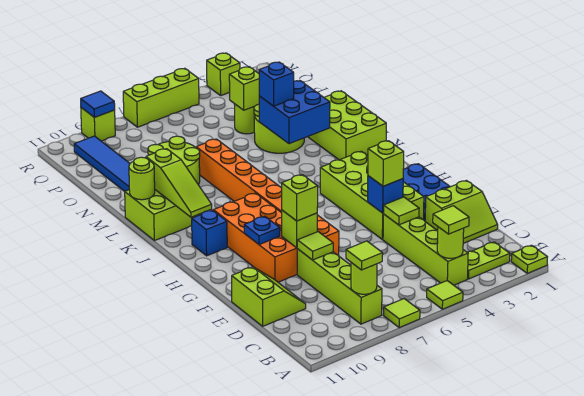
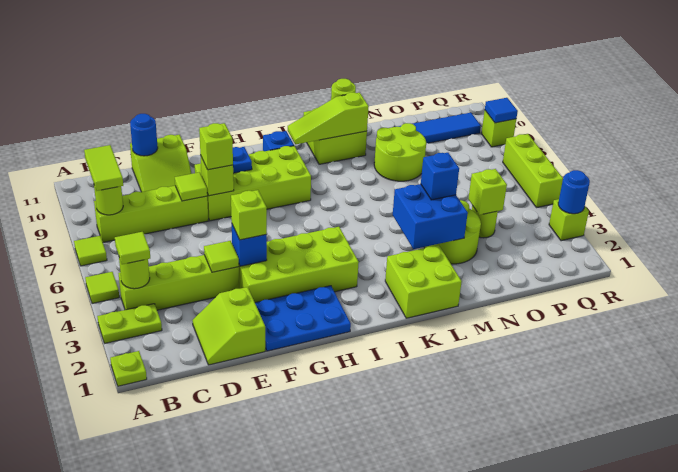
lime plate B2:B3 level 1 -> lime plate A3:B3 level 1
lime tile B8 level 3 -> lime tile B8:B9 level 3
none -> blue round brick D11 level 2
orange brick F7:M7 level 1 -> none
orange brick F8:I9 level 1 -> lime brick F8:I9 level 1
lime brick K1:M2 level 1 -> lime brick K1:L2 level 1
none -> blue round brick R3 level 2

